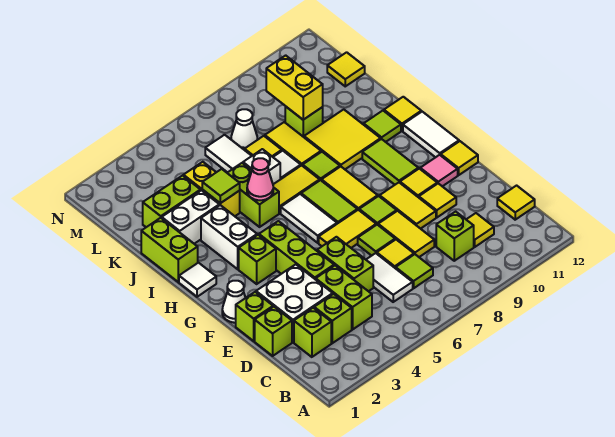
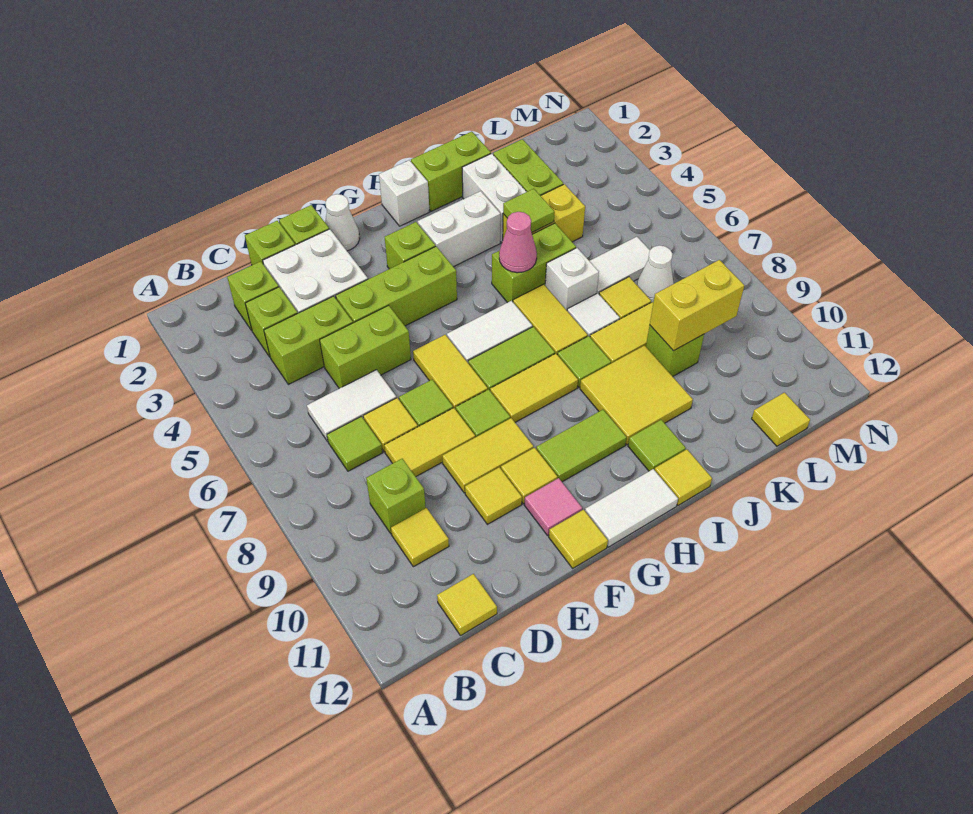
white tile H1 level 1 -> white brick H1 level 1

